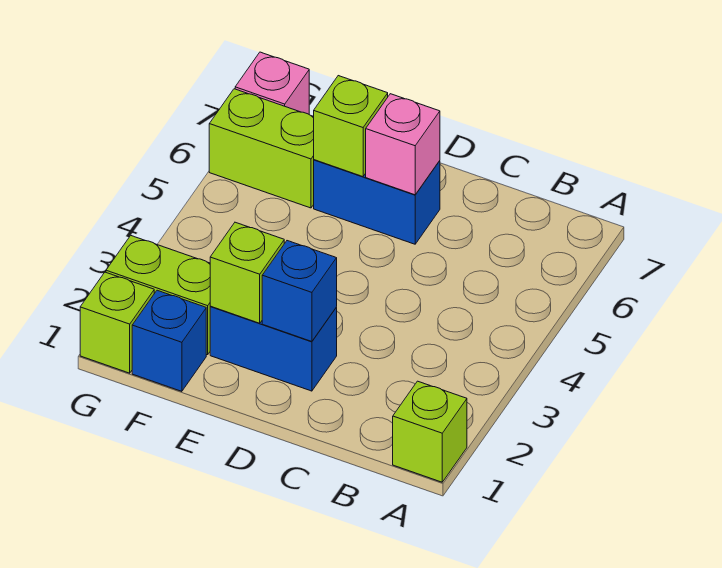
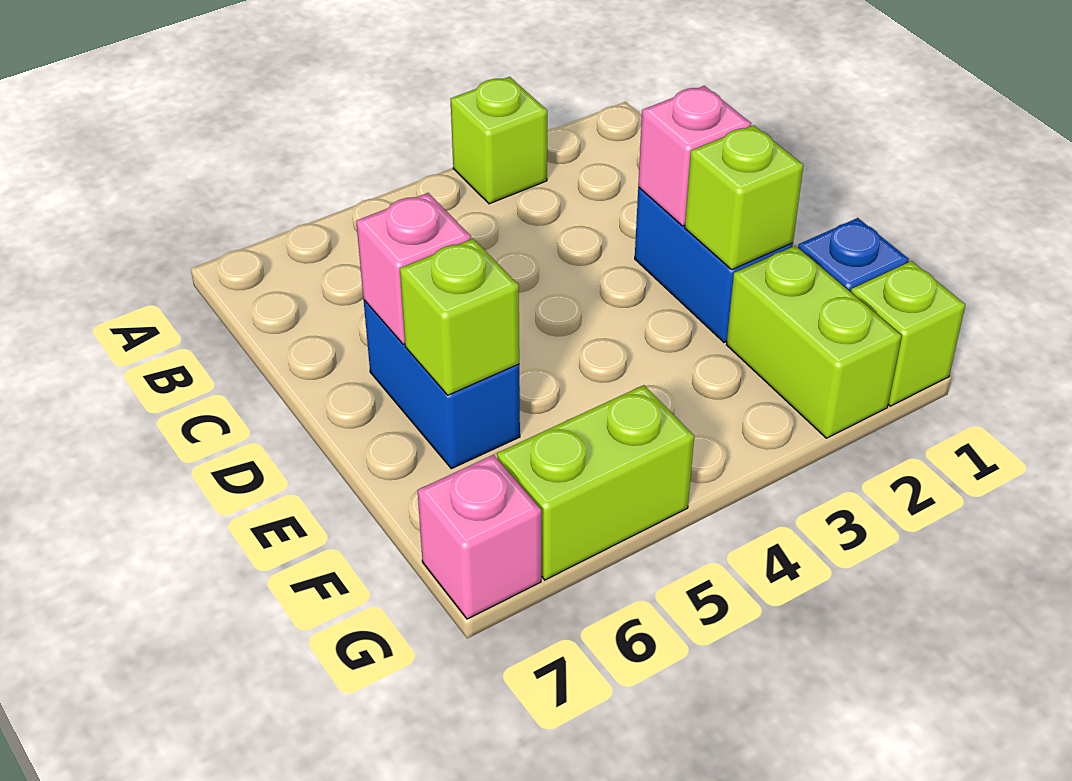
lime brick A1 level 1 -> lime brick A3 level 1
blue brick D2 level 2 -> pink brick D2 level 2
lime brick F6:G6 level 1 -> lime brick G5:G6 level 1

